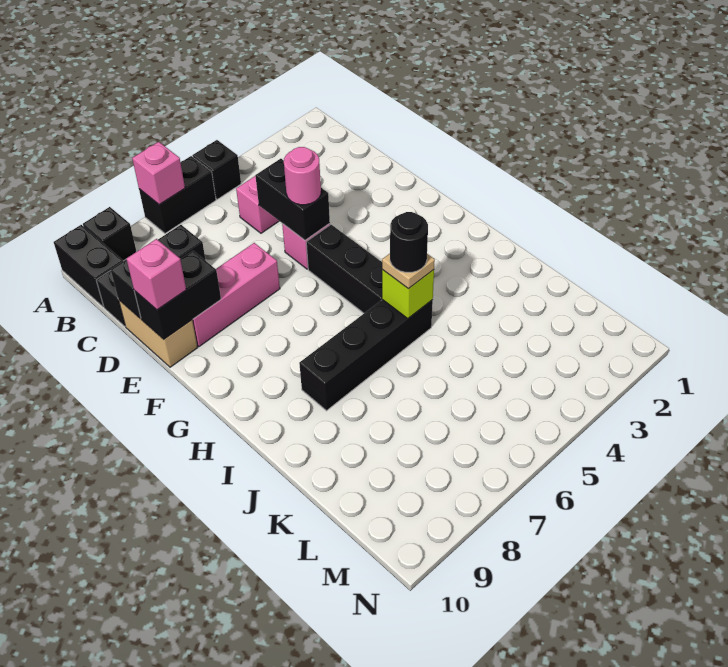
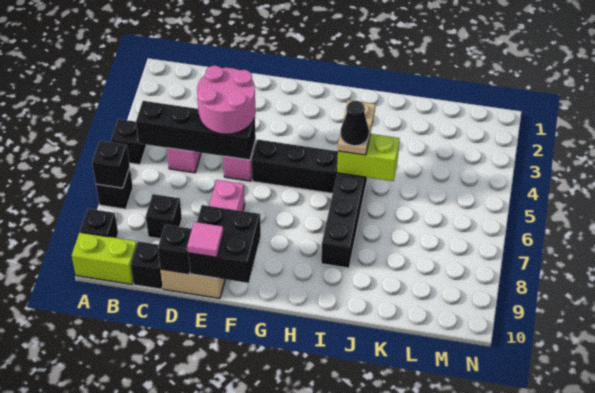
black brick A6:A7 level 1 -> black brick A7 level 1
pink brick A7 level 2 -> black brick A7 level 2
black brick A10:B10 level 1 -> lime brick A10:B10 level 1
black brick D5:E5 level 2 -> black brick B5:E5 level 2
pink round brick E5 level 3 -> pink round brick D4:E5 level 3
black brick E9:E10 level 2 -> black brick E9:F10 level 2
pink brick E10 level 3 -> pink tile E10 level 3
lime brick I5 level 2 -> lime brick I5:J5 level 2
tan plate I5 level 3 -> tan plate I4:I5 level 3
black round brick I5 level 4 -> black cone I5 level 4

